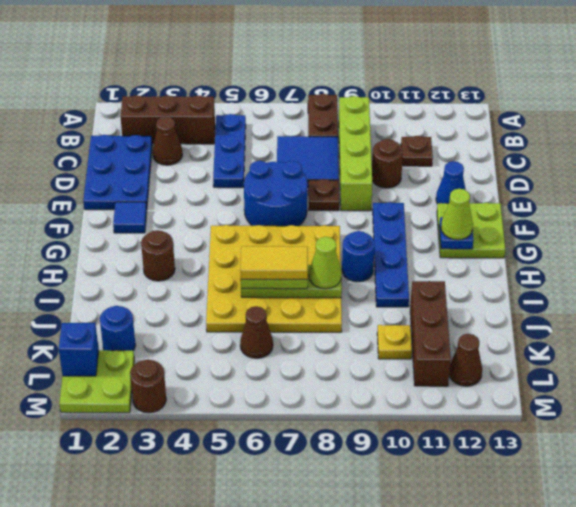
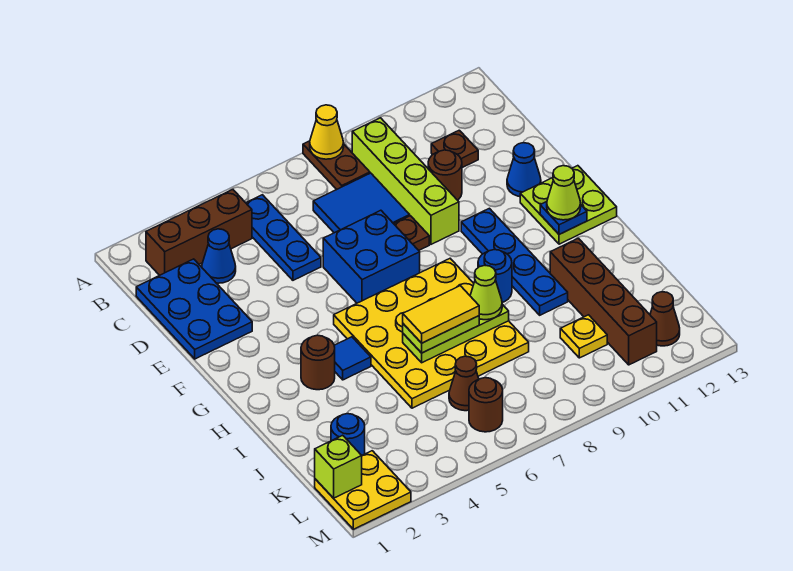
none -> yellow cone A8 level 2
brown cone C3 level 1 -> blue cone C3 level 1
blue round brick E6:F7 level 1 -> blue brick E6:F7 level 1
blue tile F2 level 1 -> blue tile H4 level 1
brown brick J11:L11 level 1 -> brown brick I11:L11 level 1
lime plate L1:M2 level 1 -> yellow plate L1:M2 level 1
blue brick L1 level 2 -> lime brick L1 level 2
brown round brick M3 level 1 -> brown round brick L6 level 1

